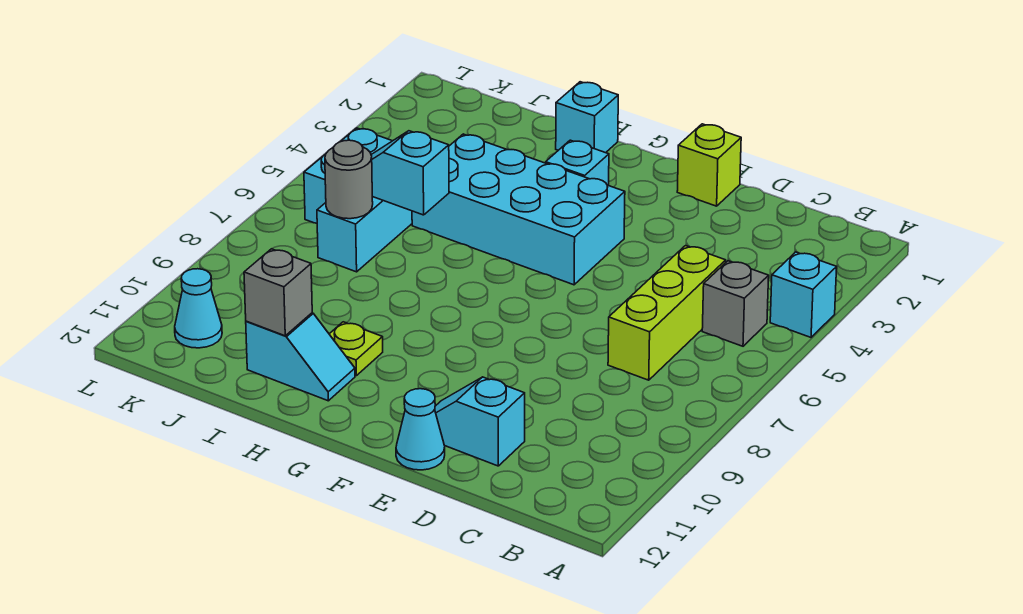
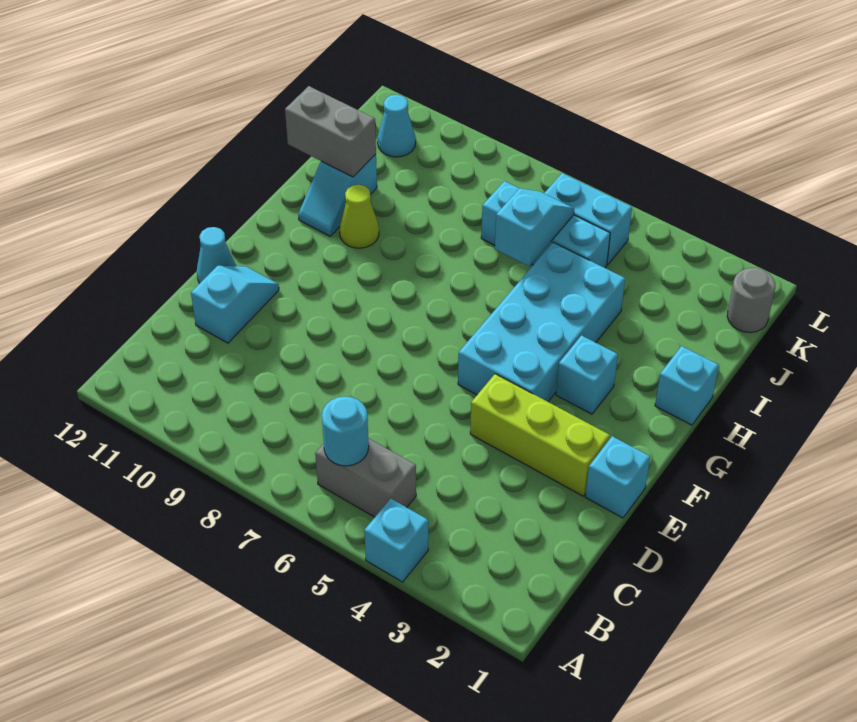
grey brick B5 level 1 -> grey brick B5:B6 level 1
none -> cyan round brick B6 level 2
lime brick C5:C7 level 1 -> lime brick E2:E4 level 1
lime brick E1 level 1 -> cyan brick E1 level 1
lime plate H10 level 1 -> lime cone H10 level 1
grey brick I11 level 2 -> grey brick I11:I12 level 2
grey round brick J7 level 2 -> grey round brick K1 level 1

